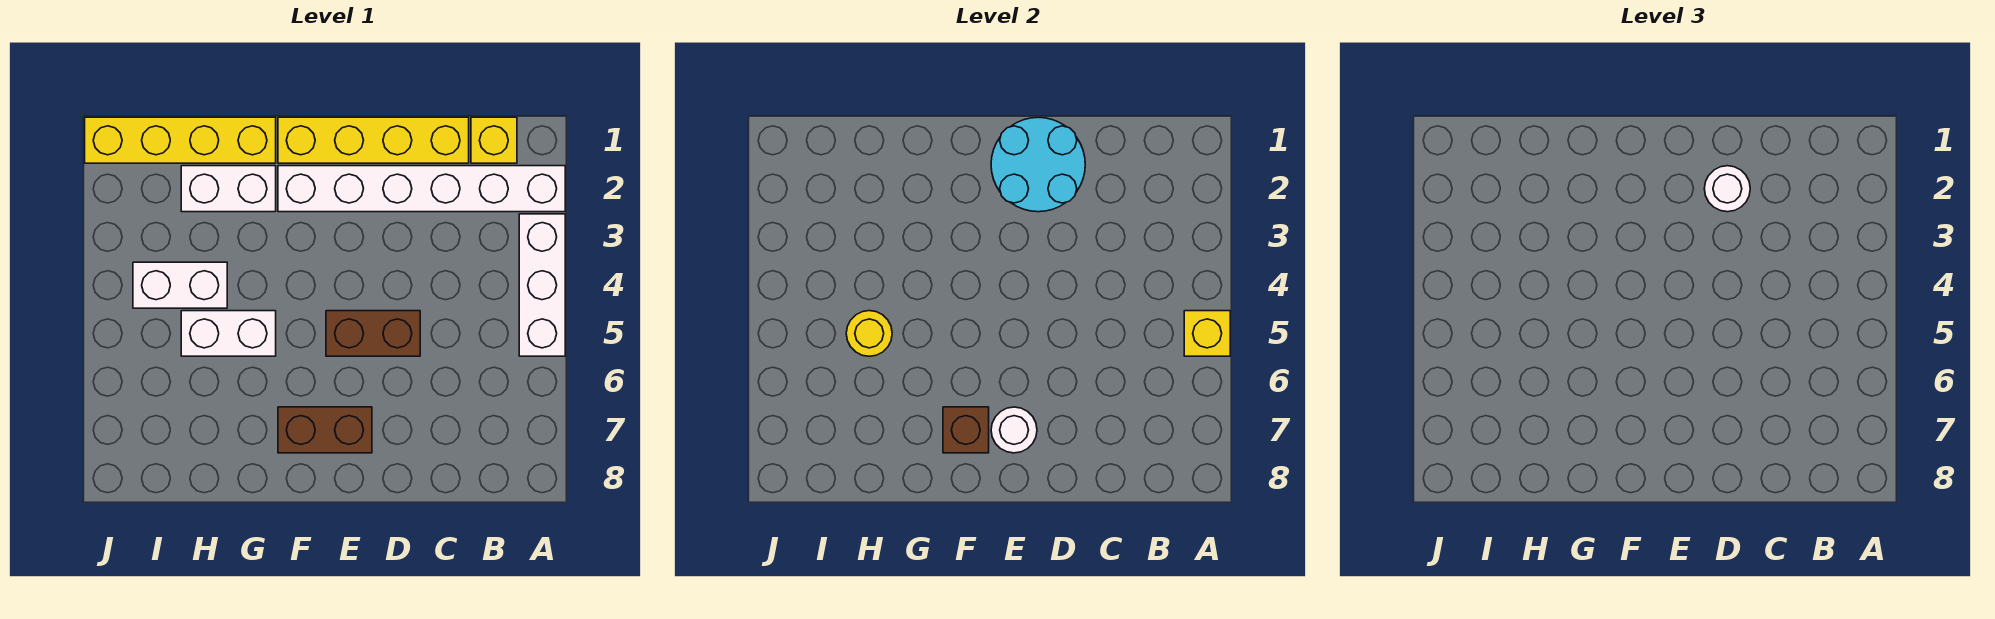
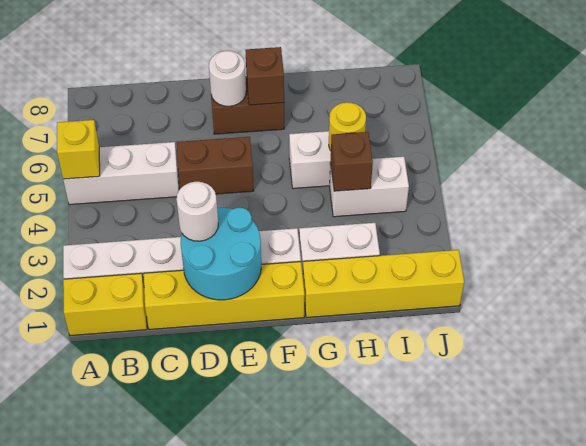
white brick A3:A5 level 1 -> white brick A5:C5 level 1
yellow brick B1 level 1 -> yellow brick A1:B1 level 1
none -> brown brick H4 level 2

